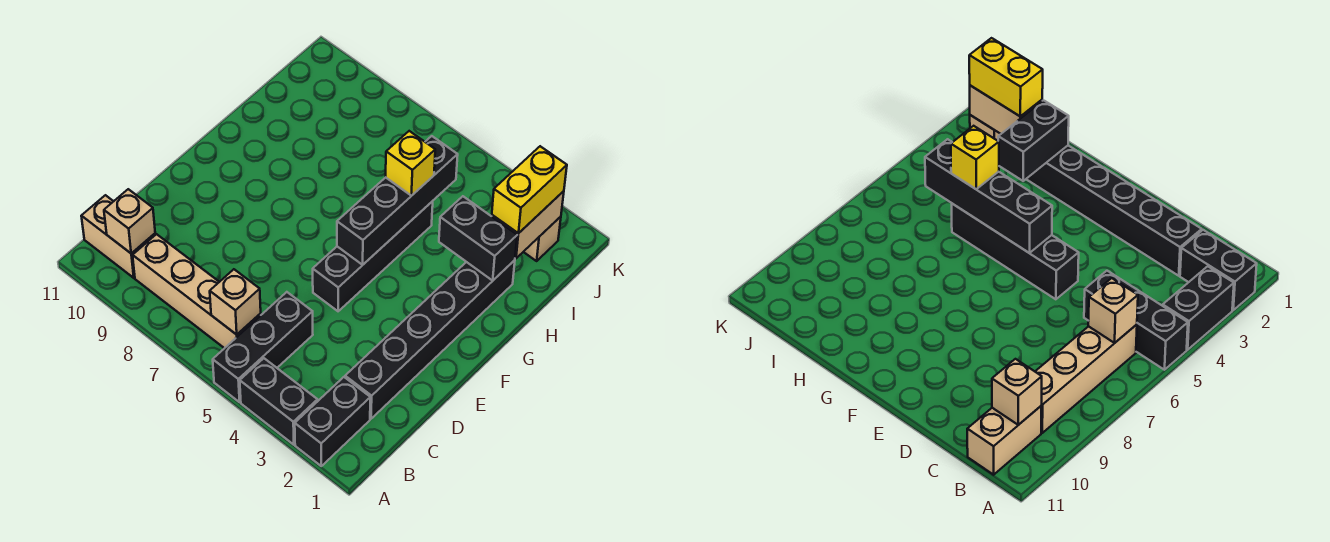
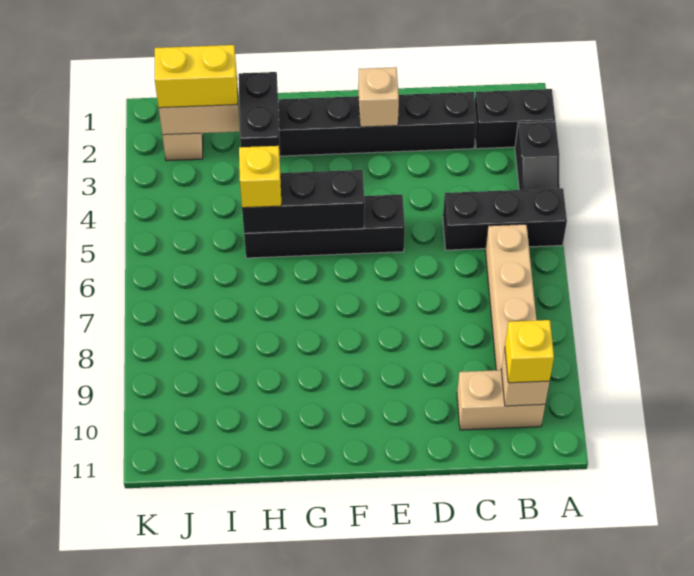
black brick A3:A4 level 1 -> black slope A3:A4 level 1 top 3
tan brick B6 level 2 -> tan brick E2 level 2
tan brick B10:B11 level 1 -> tan brick B10:C10 level 1
none -> yellow brick B10 level 3
black brick F5:I5 level 2 -> black brick F5:H5 level 2

